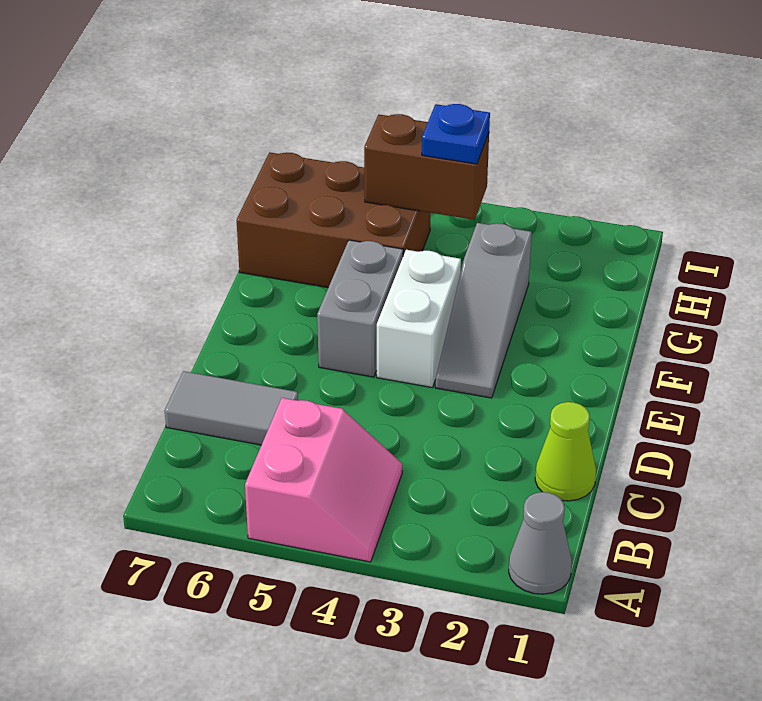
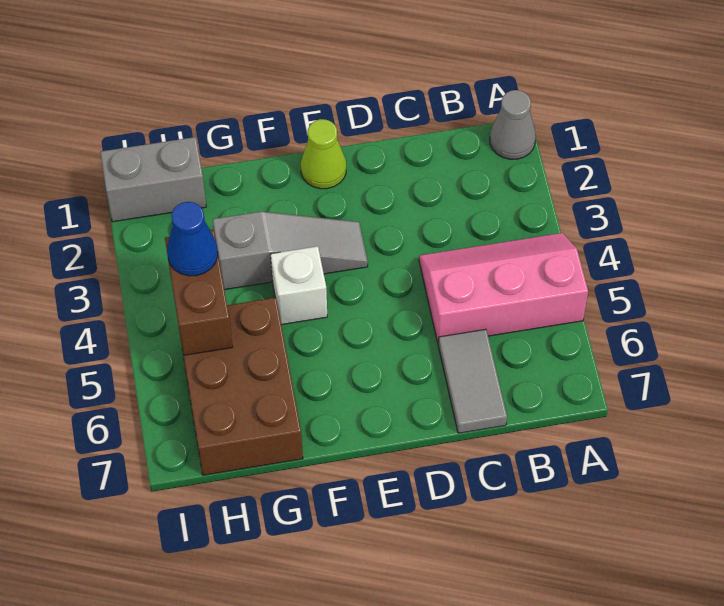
pink slope A4:B5 level 1 top 5 -> pink slope A4:C5 level 1 top 5
lime cone C1 level 1 -> lime cone E1 level 1
white brick E4:F4 level 1 -> white brick F4 level 1
grey brick E5:F5 level 1 -> grey brick H1:I1 level 1
blue plate H4 level 3 -> blue cone H4 level 3

